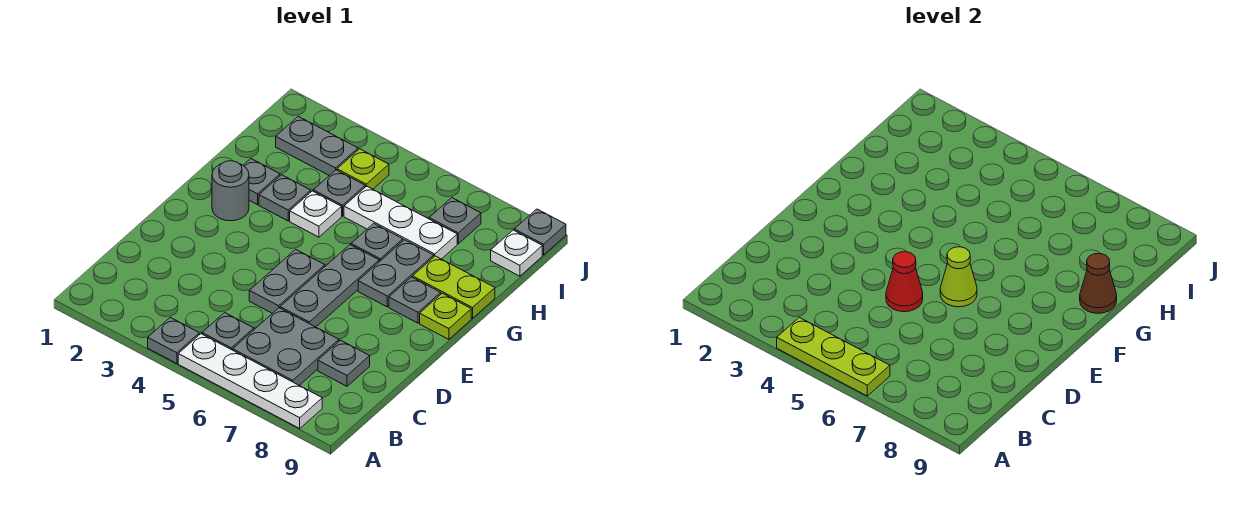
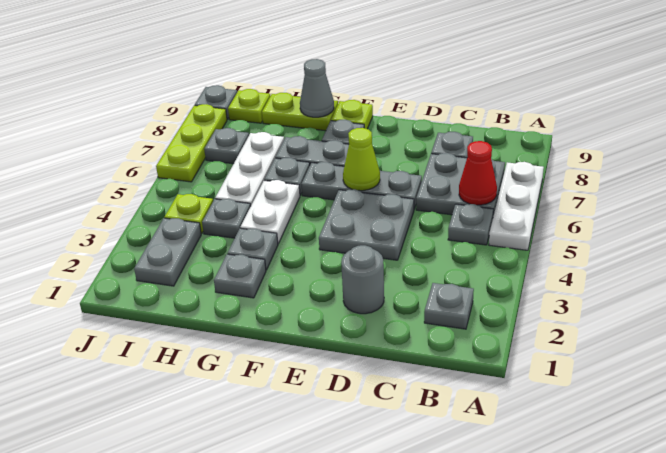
grey plate A4 level 1 -> grey plate B2 level 1
lime plate A4:A6 level 2 -> lime plate J6:J8 level 1
white plate A5:A8 level 1 -> white plate A5:A7 level 1
grey plate D5:E5 level 1 -> grey plate D4:E5 level 1
red cone D5 level 2 -> red cone B6 level 2
grey round brick F2 level 1 -> grey round brick D2 level 1
white plate G4 level 1 -> white plate G4:G5 level 1
lime plate G8:G9 level 1 -> lime plate G9:H9 level 1
brown cone G9 level 2 -> grey cone G9 level 2
white plate I9 level 1 -> lime plate I9 level 1

